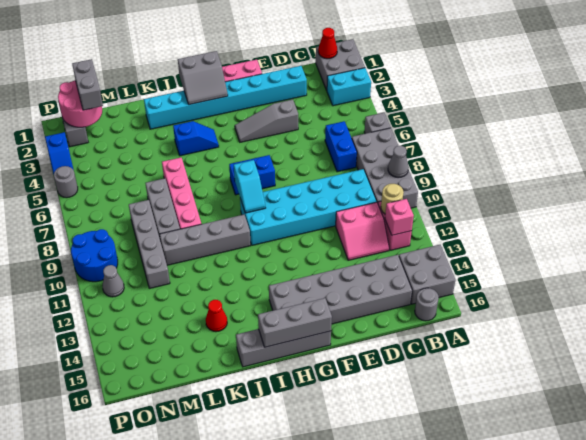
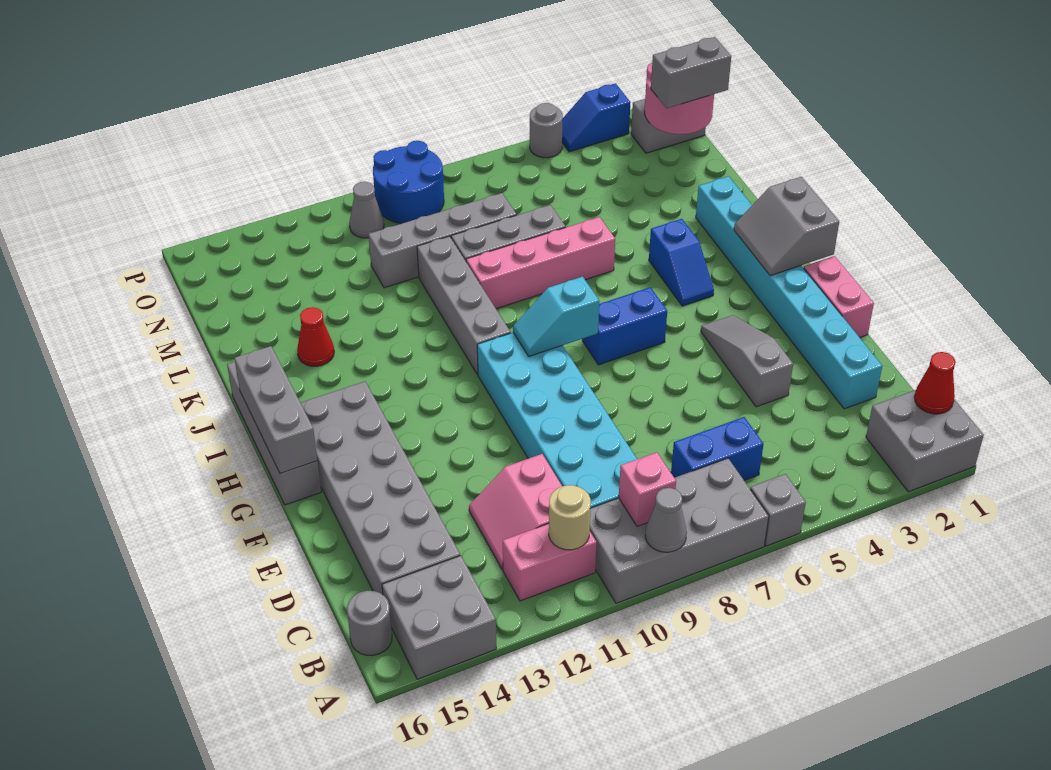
cyan brick A3:B3 level 1 -> none
pink brick B12 level 2 -> pink brick B9 level 2
blue brick G7:H7 level 1 -> blue brick H6:H7 level 1

